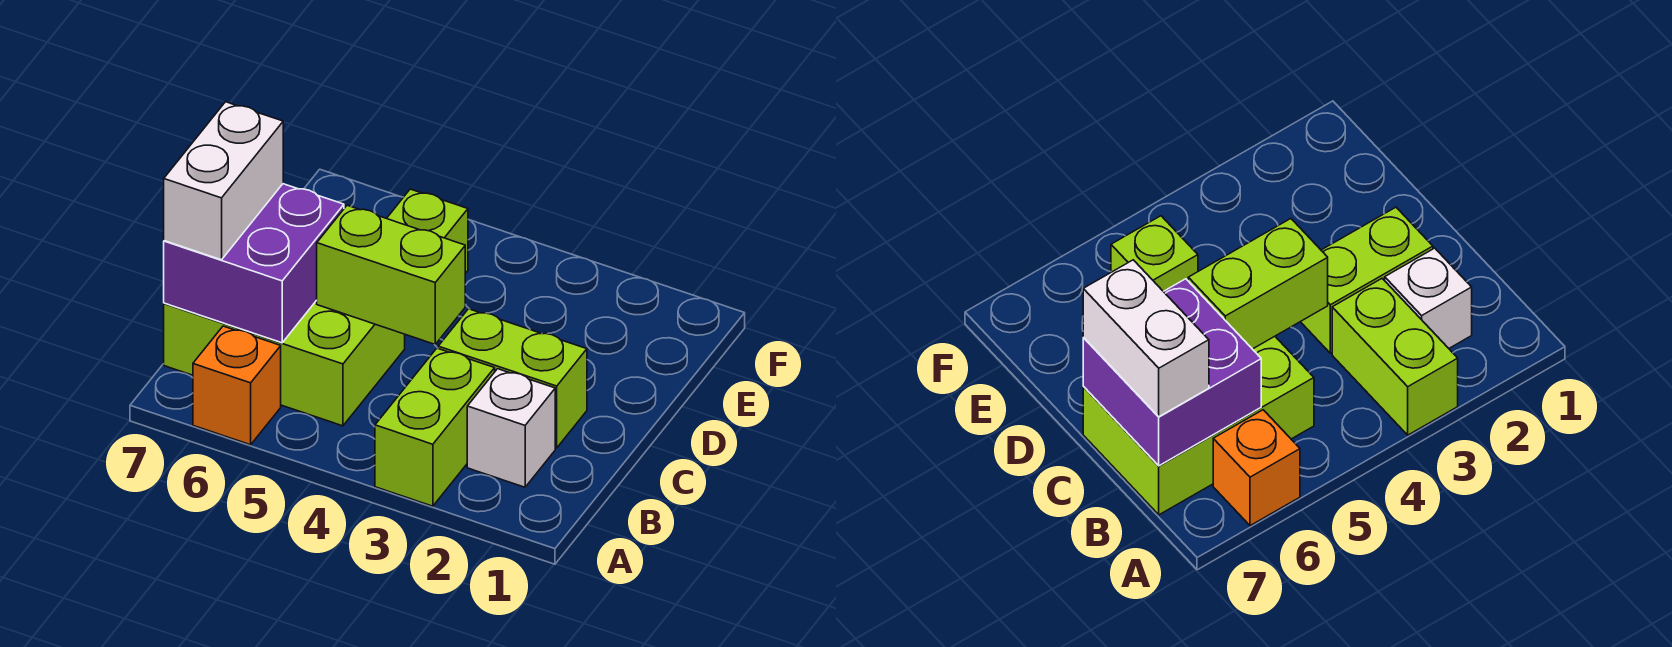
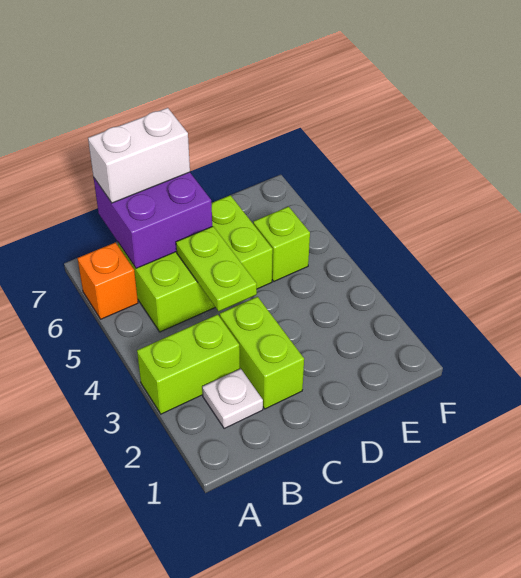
white brick B2 level 1 -> white plate B2 level 1
lime brick B5:C7 level 1 -> lime brick B5:D6 level 1
lime brick C4:C5 level 2 -> lime plate C4:C5 level 2

